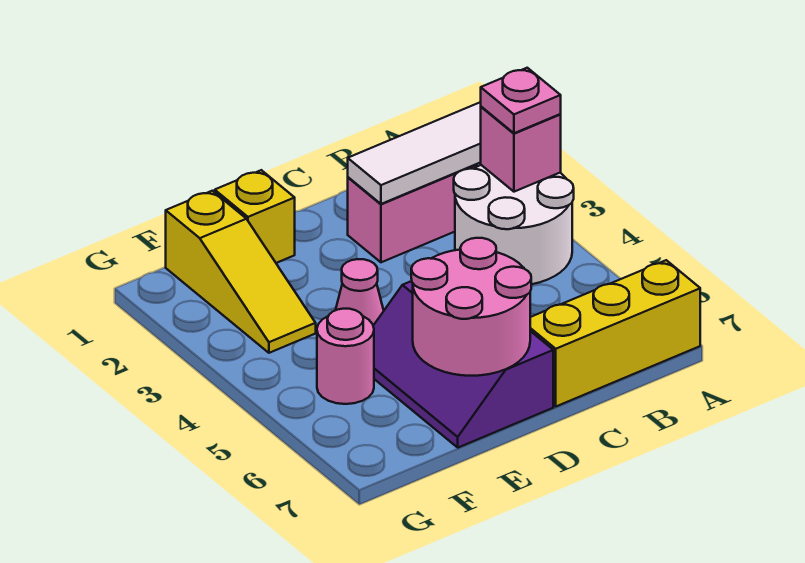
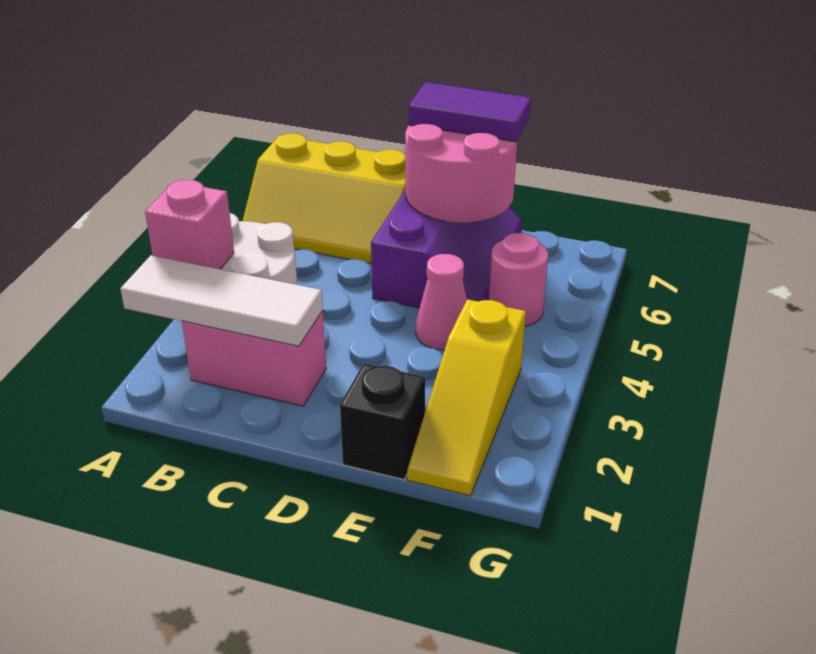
pink plate A3 level 3 -> none
none -> purple tile D7:E7 level 3
yellow brick E1 level 1 -> black brick E1 level 1
yellow slope F1:F3 level 1 top 1 -> yellow slope F1:F3 level 1 top 3

